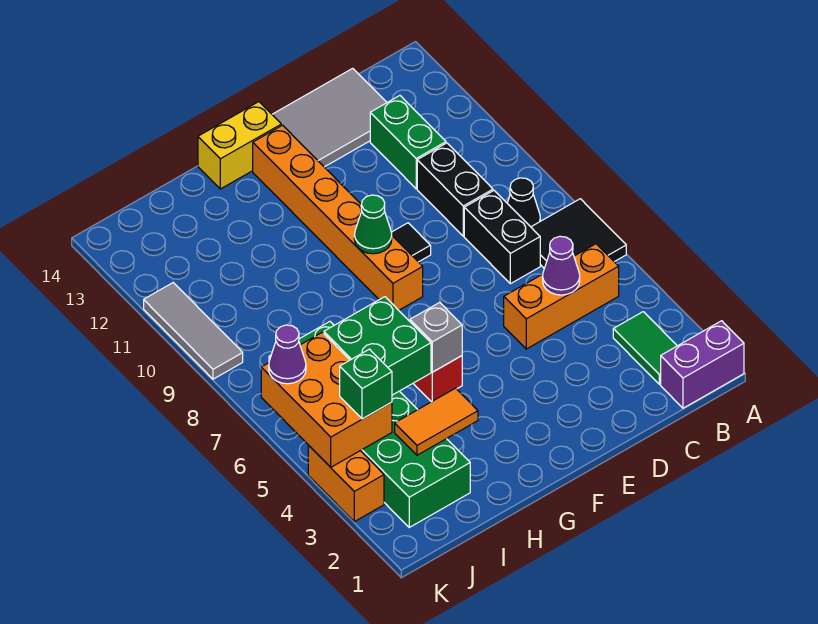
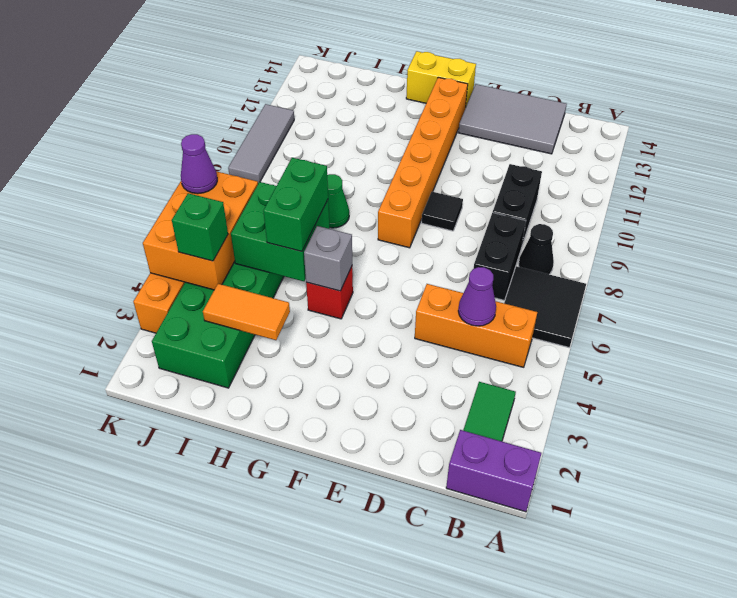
green brick C11:C12 level 1 -> green brick H5:H6 level 3
green cone F9 level 2 -> green cone H8 level 1

